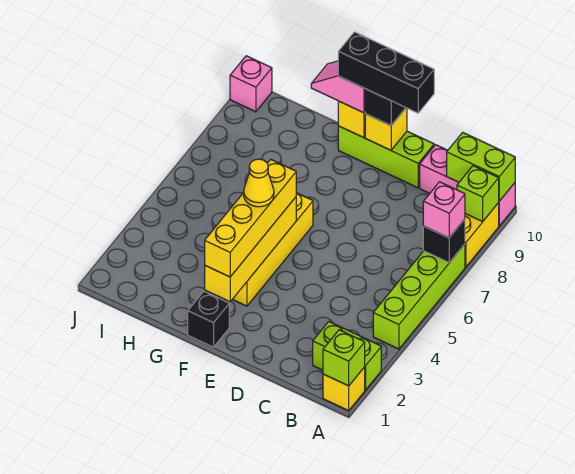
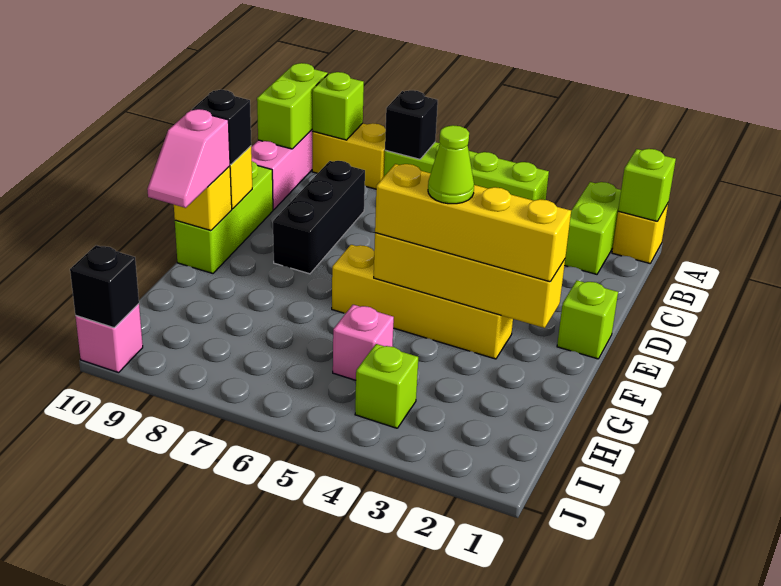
pink brick A7 level 3 -> pink brick H5 level 1
black brick D10:F10 level 4 -> black brick C8:E8 level 1
none -> lime brick E1 level 1
black brick F1 level 1 -> black brick J10 level 2
yellow cone F4 level 4 -> lime cone F4 level 4
none -> lime brick I4 level 1

